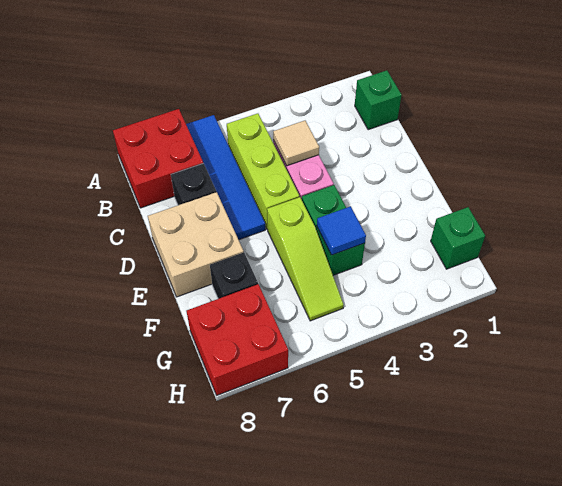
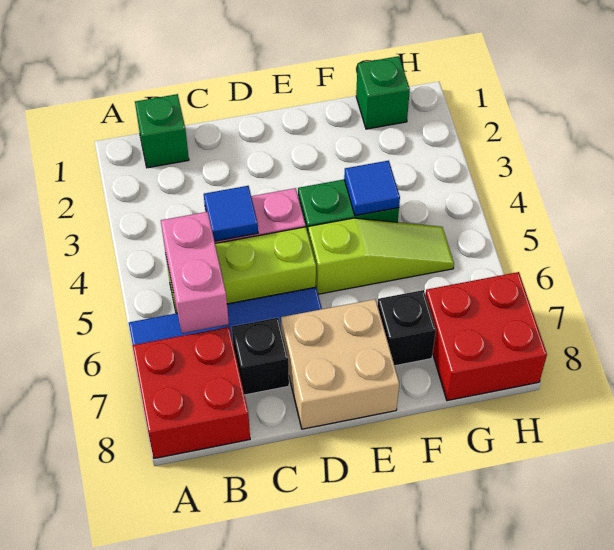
none -> pink brick B5:B6 level 2
tan tile C4 level 2 -> blue tile C4 level 2

